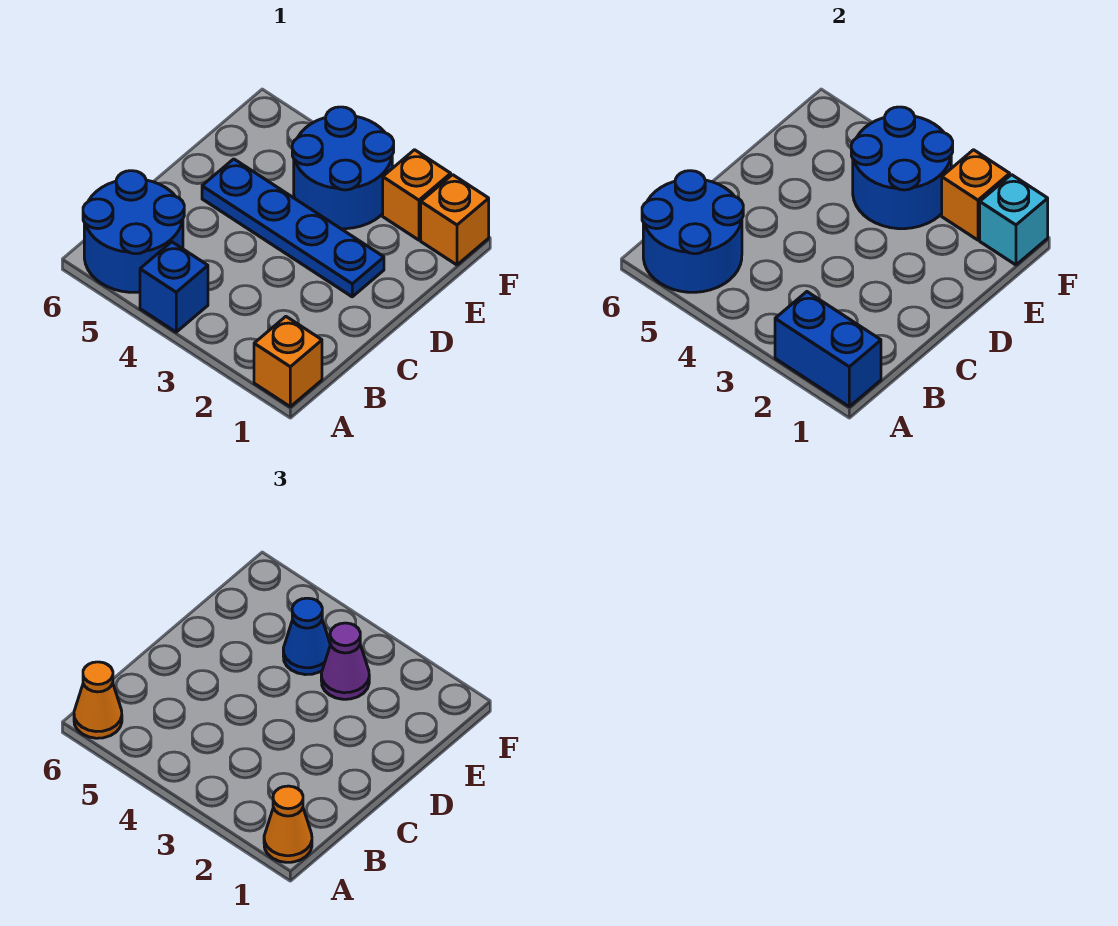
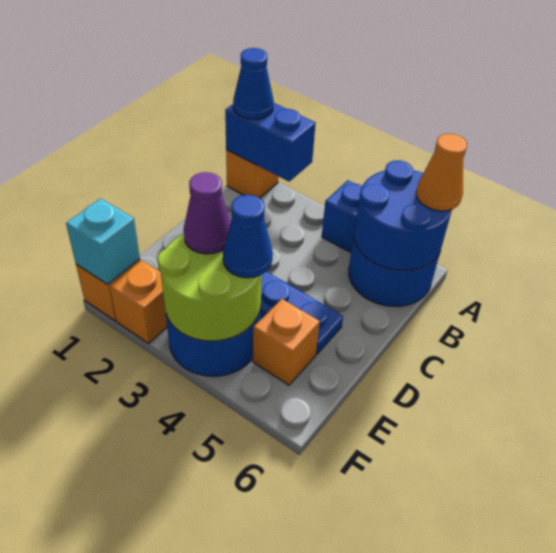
orange cone A1 level 3 -> blue cone A1 level 3
blue round brick E3:F4 level 2 -> lime round brick E3:F4 level 2
orange brick F2 level 2 -> orange brick E5 level 1

